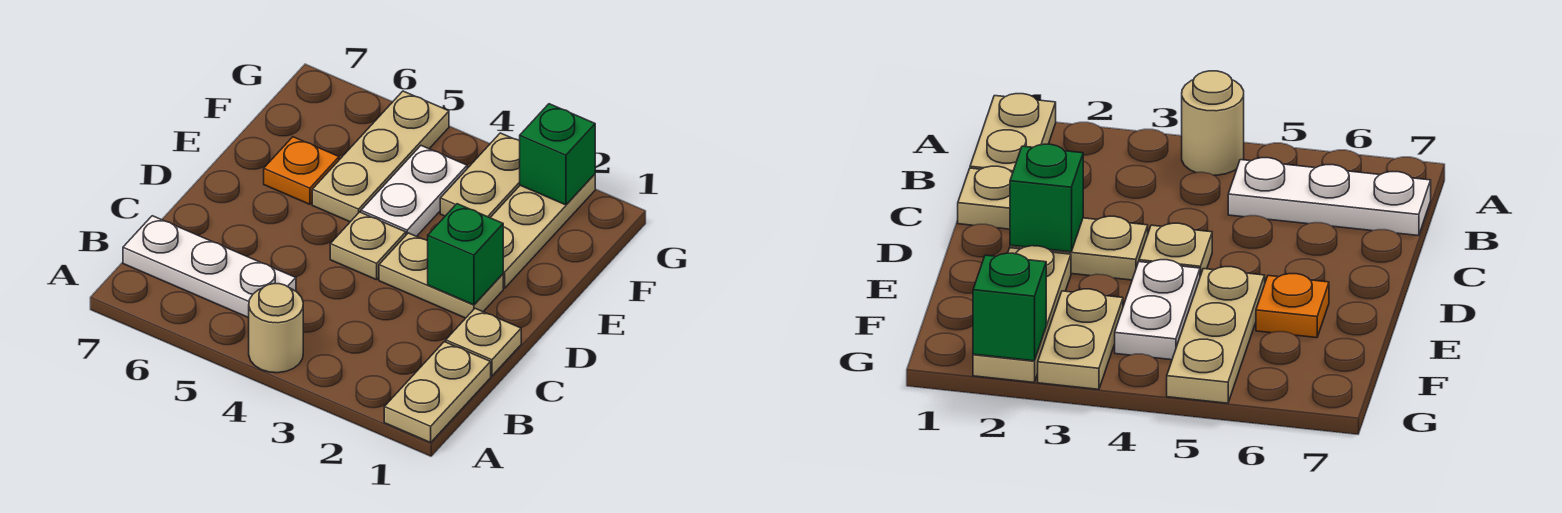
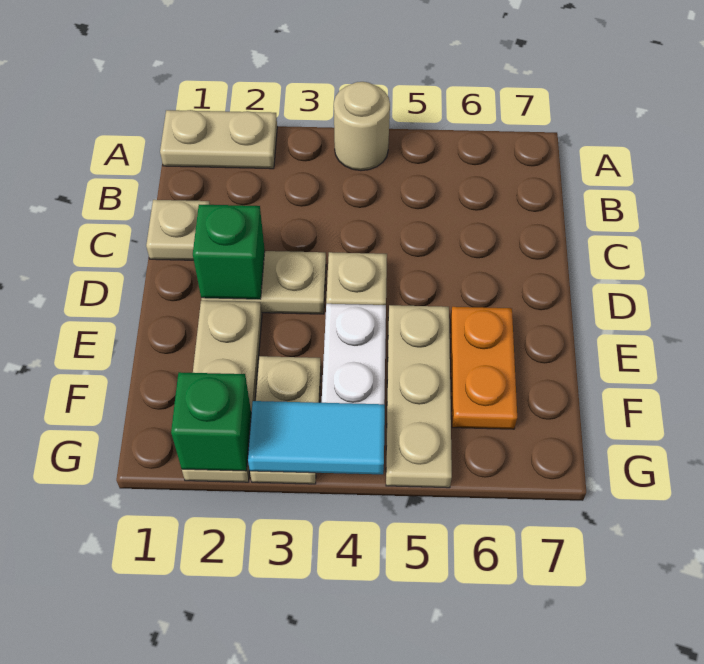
tan plate A1:B1 level 1 -> tan plate A1:A2 level 1
white plate B5:B7 level 1 -> none
orange plate E6 level 1 -> orange plate E6:F6 level 1
none -> cyan tile G3:G4 level 2

